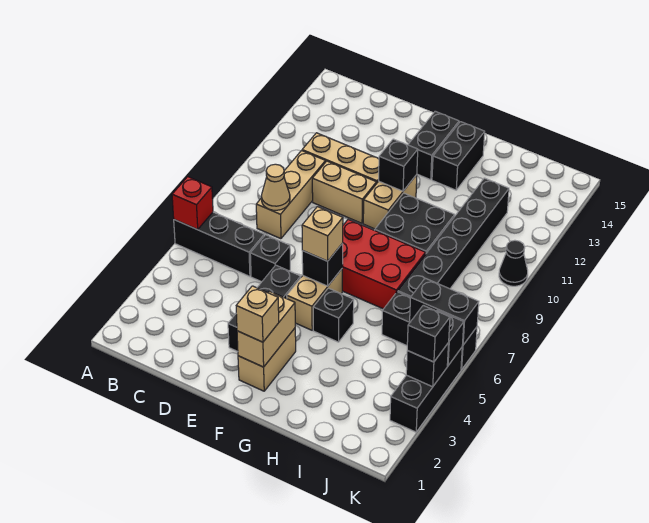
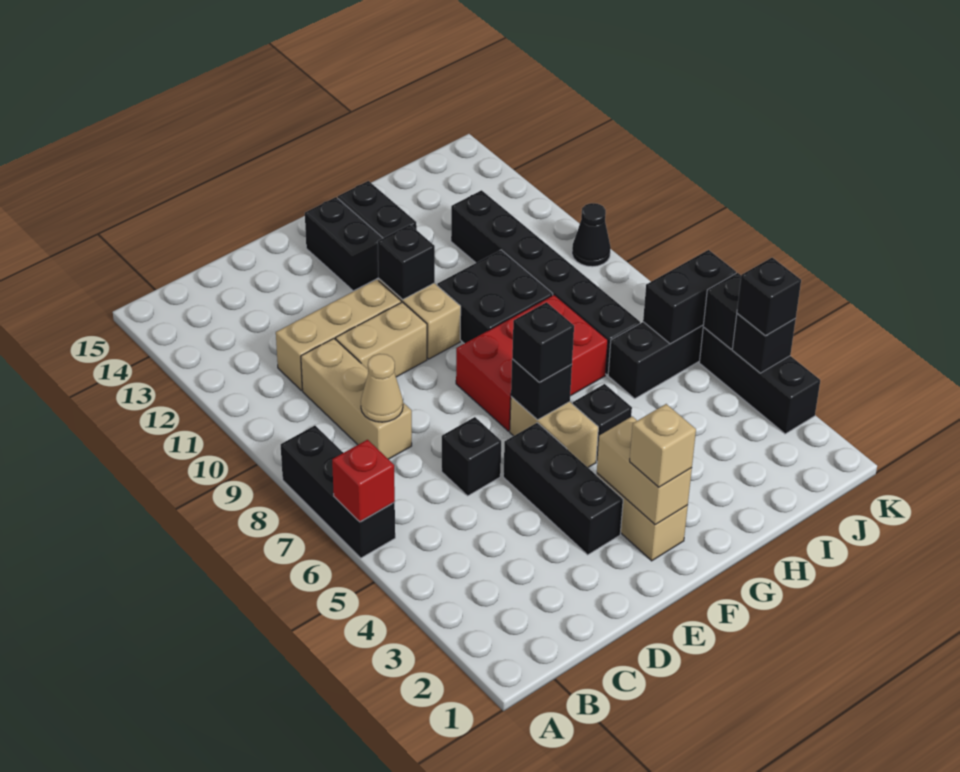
black brick A6:C6 level 1 -> black brick A6:A8 level 1
tan brick F6 level 3 -> black brick F6 level 3

